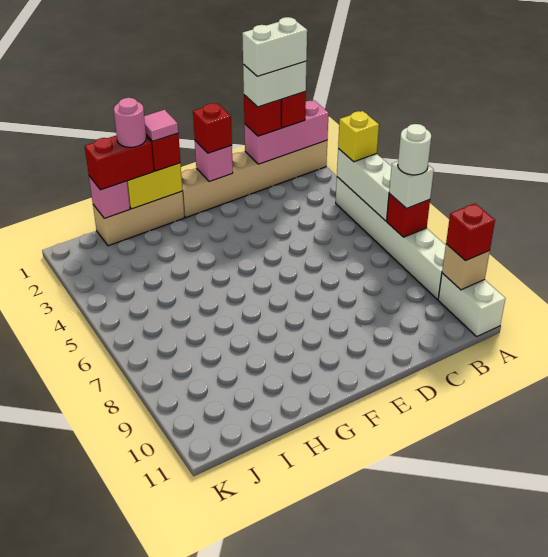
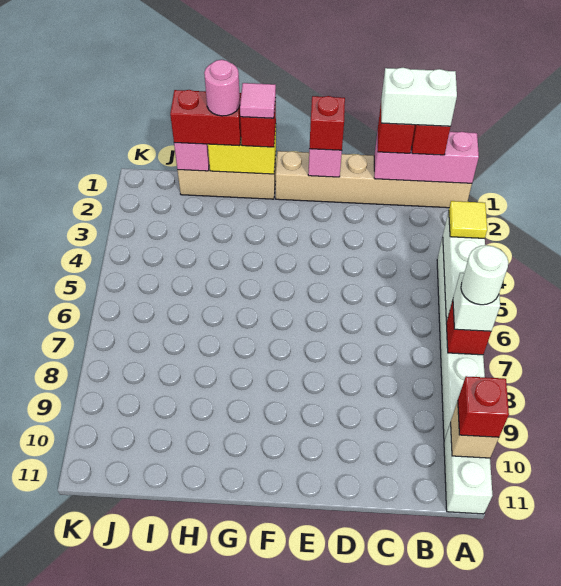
yellow brick A4 level 3 -> yellow tile A4 level 3
white brick B1:C1 level 5 -> none

